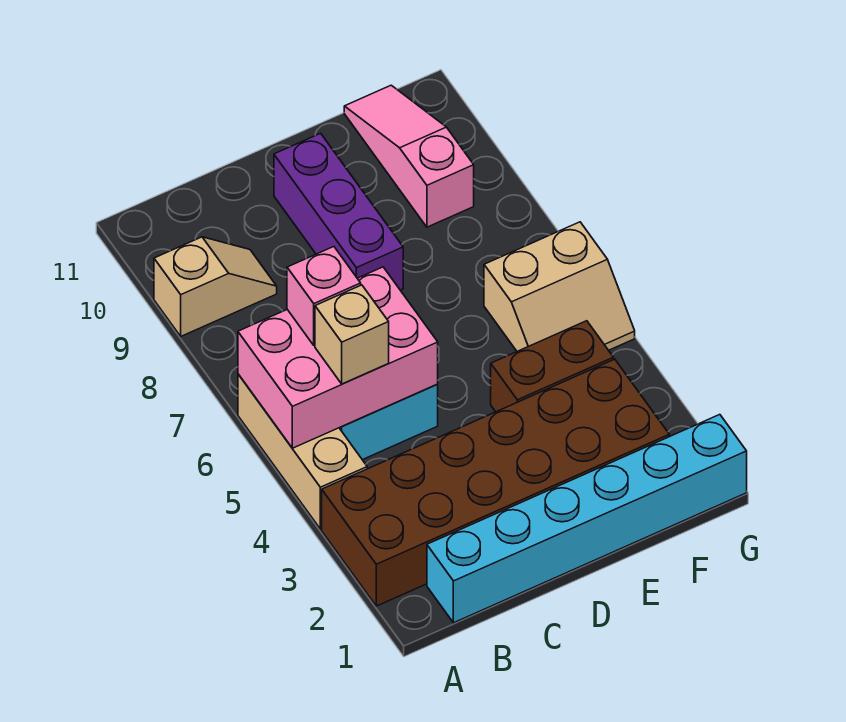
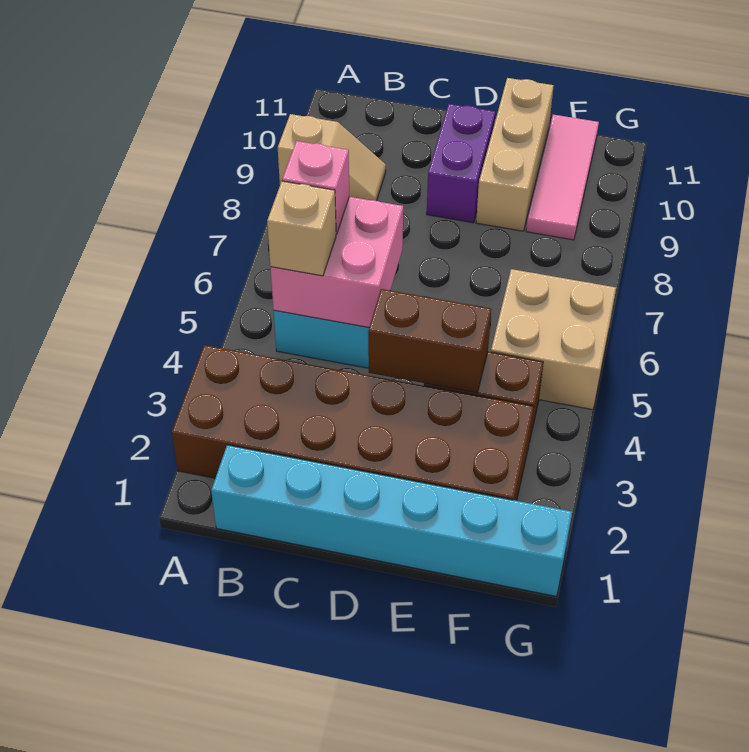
tan brick A4:A6 level 1 -> tan brick E9:E11 level 1
pink brick A5:C6 level 2 -> pink brick B5:C6 level 2
none -> brown brick D4:E4 level 2
purple brick D8:D10 level 1 -> purple brick D9:D10 level 1
tan slope F5:G6 level 1 top 6 -> tan brick F5:G6 level 1
pink slope F9:F11 level 1 top 9 -> pink tile F9:F11 level 1

